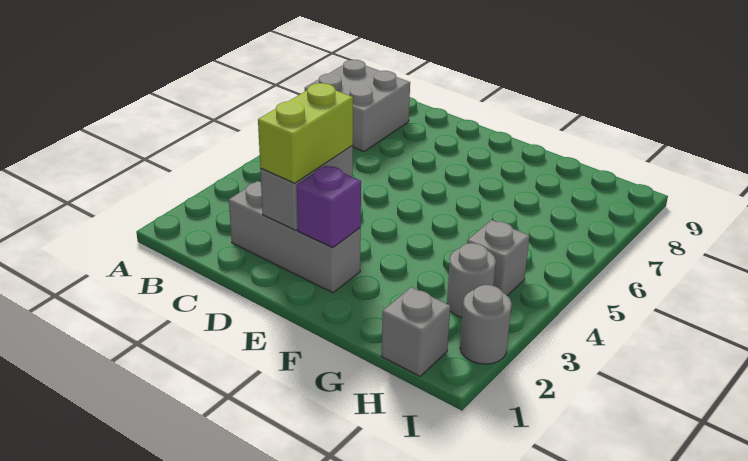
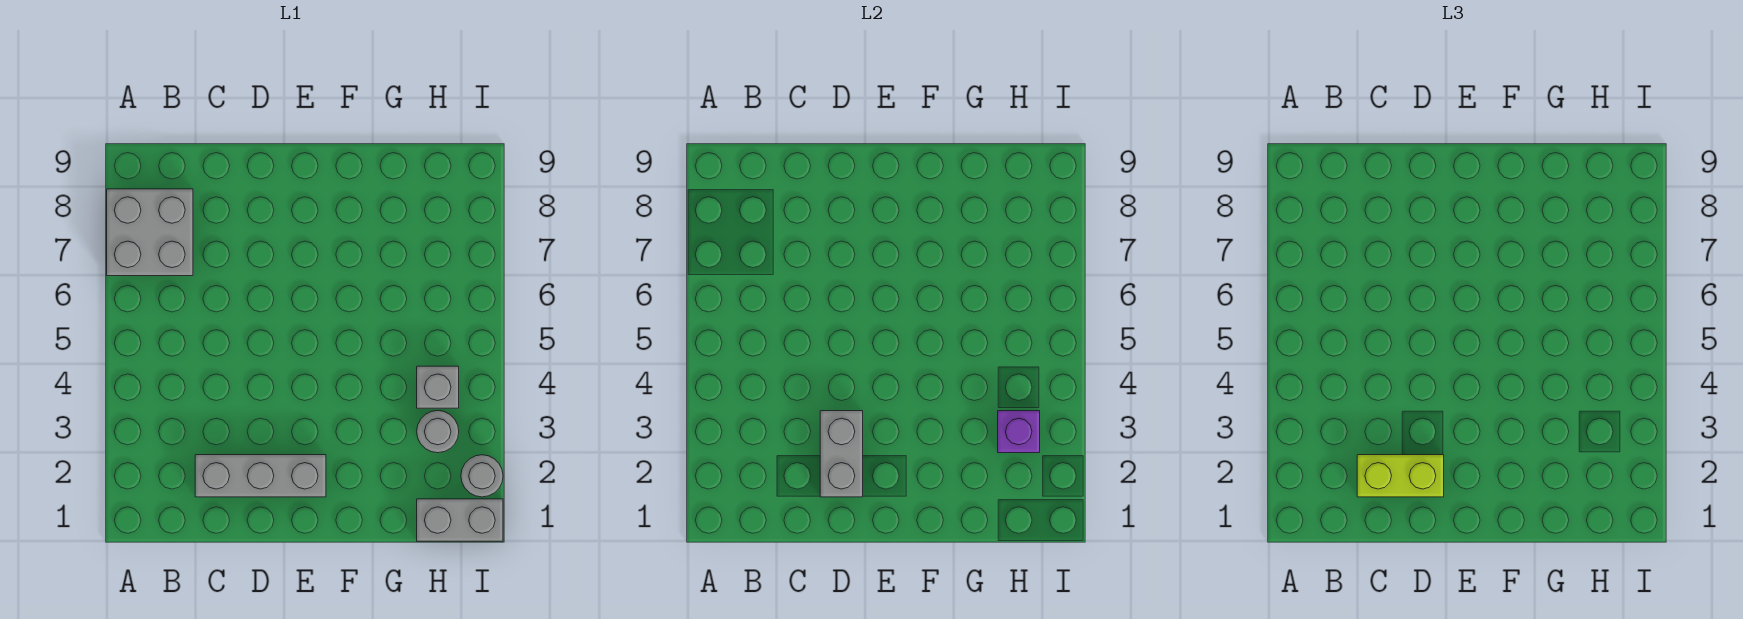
lime brick D2:D3 level 3 -> lime brick C2:D2 level 3
purple brick E2 level 2 -> purple brick H3 level 2
grey brick H1 level 1 -> grey brick H1:I1 level 1

